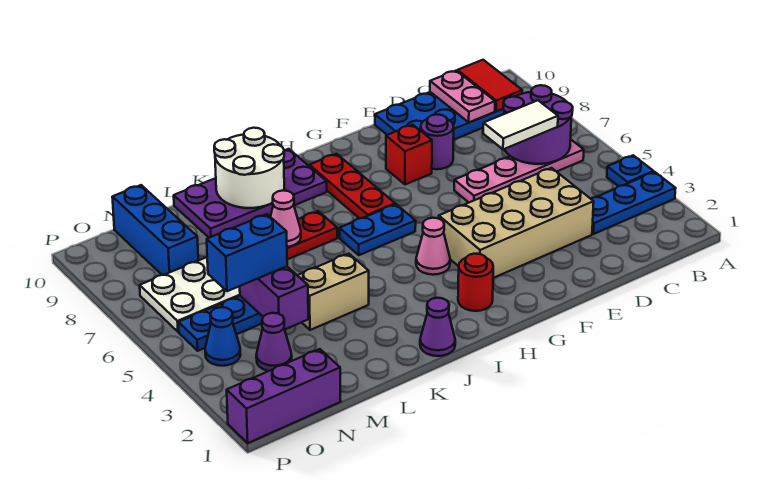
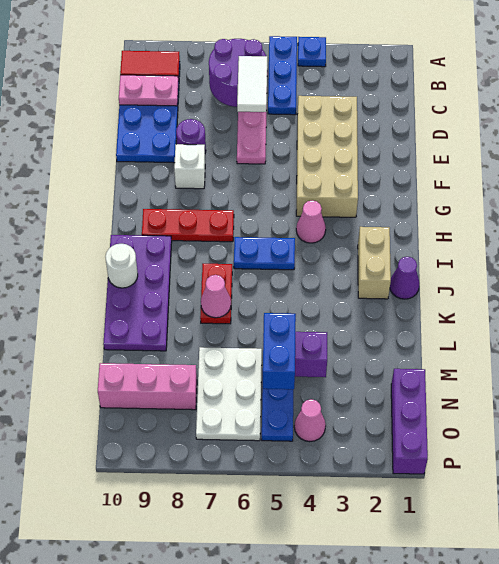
blue plate A3:C3 level 1 -> blue plate A5:C5 level 1
red brick F8 level 1 -> white brick F8 level 1
red round brick H2 level 1 -> none
blue plate H6:I6 level 1 -> blue plate I5:I6 level 1
white round brick J9:K10 level 2 -> white round brick J10 level 2
tan brick K4:L4 level 1 -> tan brick I2:J2 level 1
purple cone N3 level 1 -> none
blue brick N8:N10 level 1 -> pink brick N8:N10 level 1
blue cone O4 level 1 -> pink cone O4 level 1

